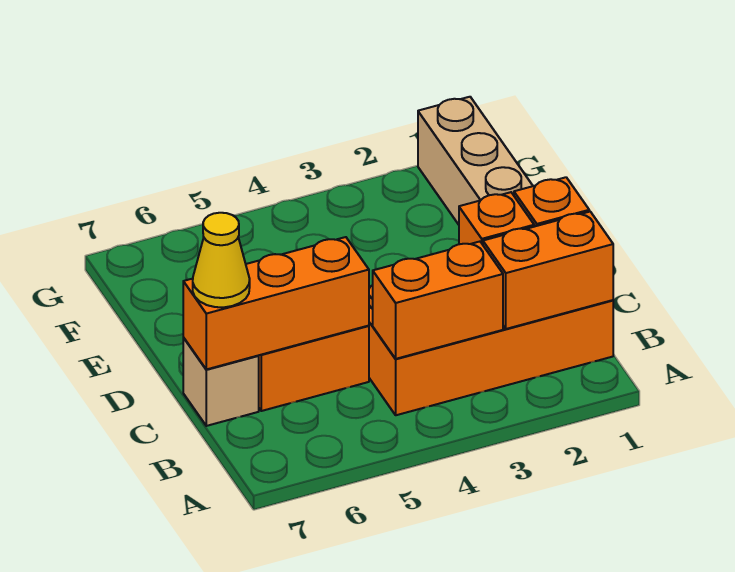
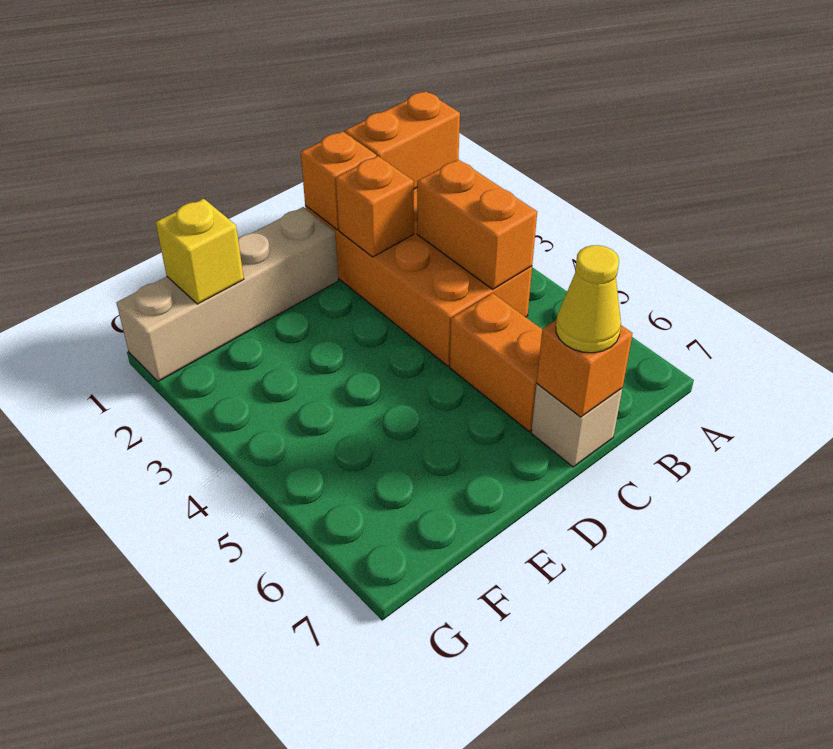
orange brick B1:B2 level 2 -> orange brick A1:B1 level 2
orange brick C5:C7 level 2 -> orange brick C7 level 2
none -> yellow brick F1 level 2

